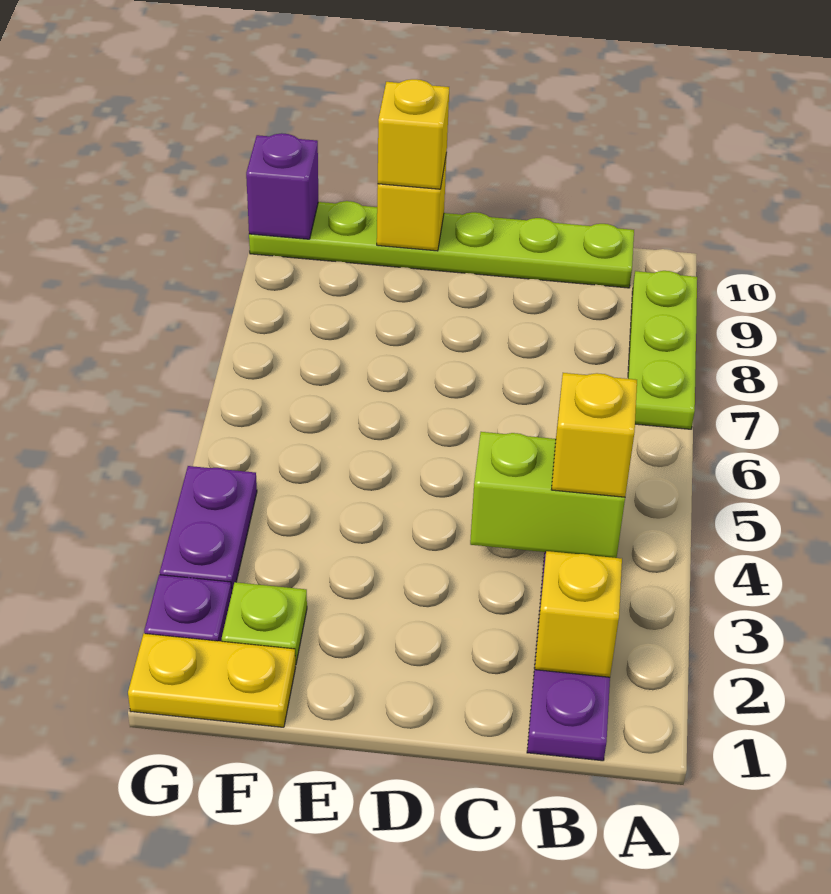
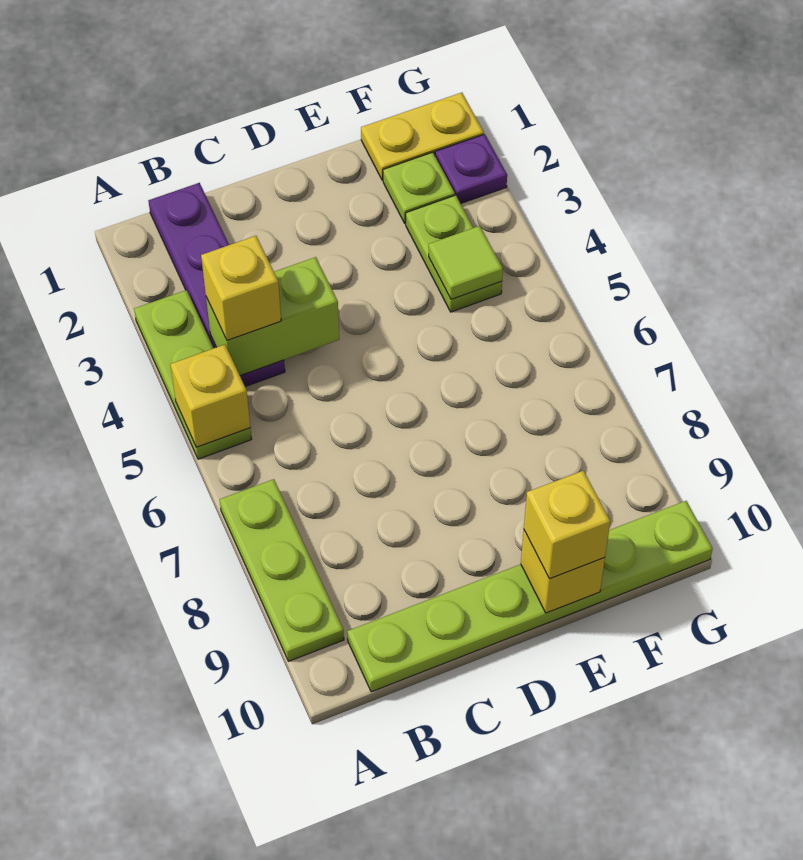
none -> lime plate A3:A5 level 1
yellow brick B2 level 2 -> yellow brick A5 level 2
none -> lime plate F3:F4 level 1
none -> lime tile F4 level 2
purple plate G3:G4 level 1 -> none
purple brick G10 level 2 -> none

